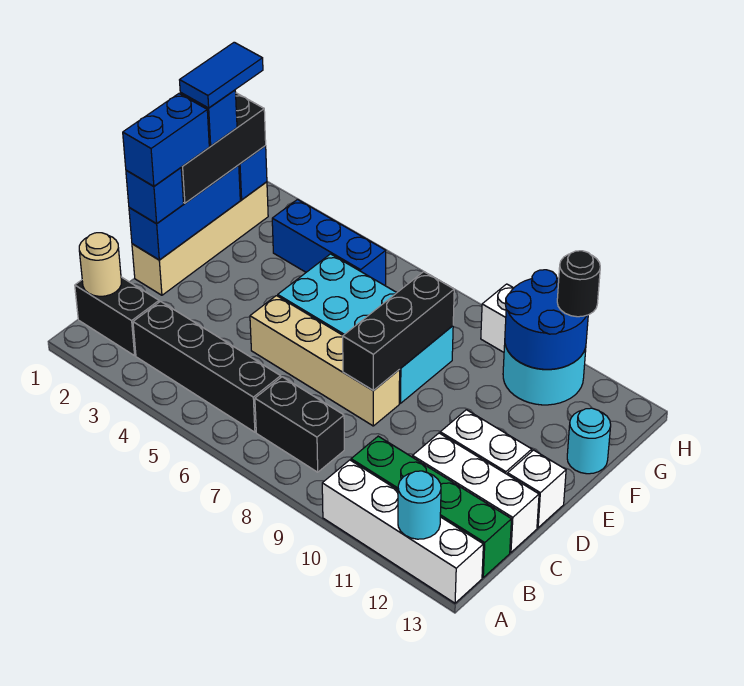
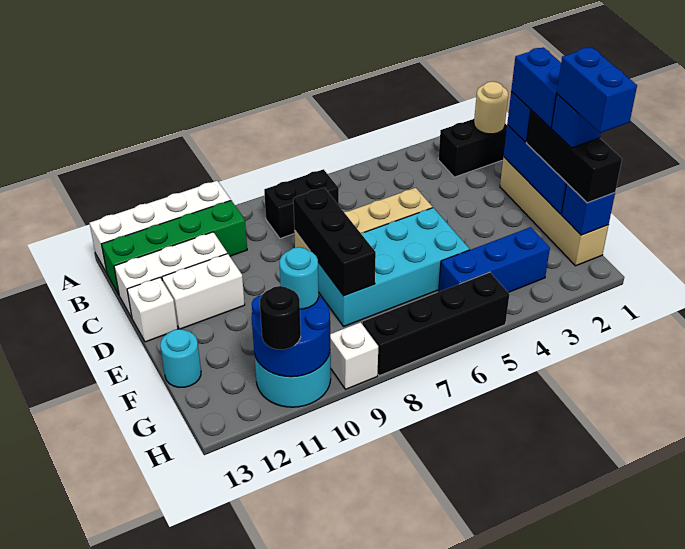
cyan round brick A12 level 2 -> cyan round brick G10 level 3
black brick B3:B6 level 1 -> black brick H5:H8 level 1
blue tile F1:G1 level 5 -> blue brick F1:G1 level 5

